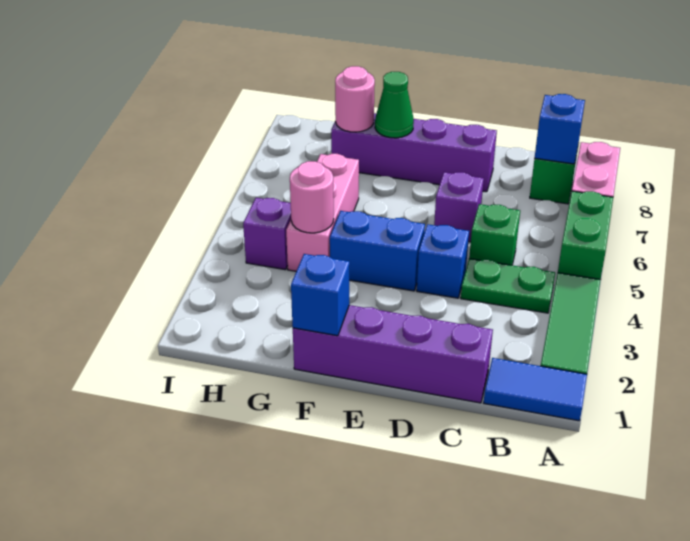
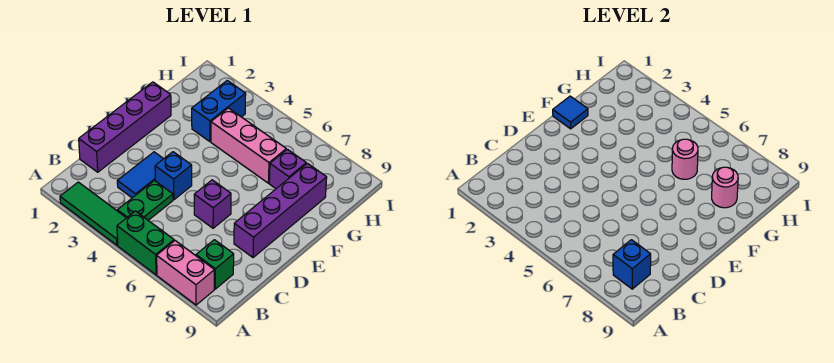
blue tile A1:B1 level 1 -> blue tile C3:D3 level 1
green brick C5 level 1 -> none
blue brick E4:F4 level 1 -> blue brick G3:H3 level 1
blue brick F1 level 2 -> blue tile F1 level 2
green cone F8 level 2 -> none
pink round brick G4 level 2 -> pink round brick G6 level 2
purple brick H4 level 1 -> purple brick G7 level 1

